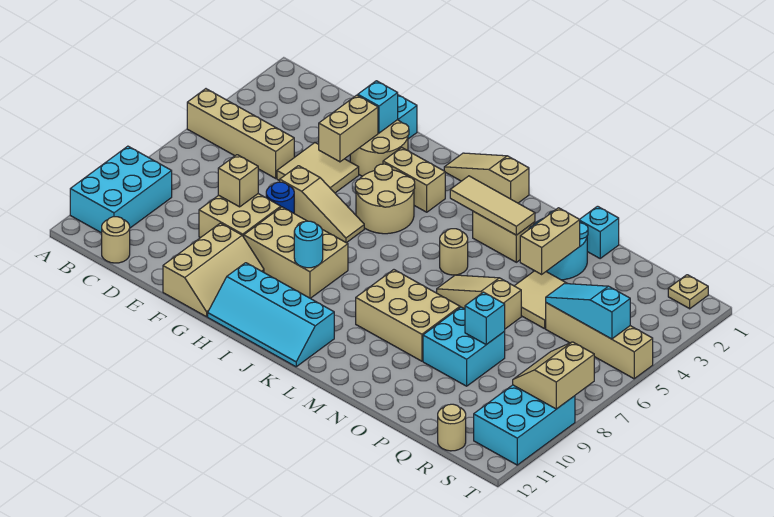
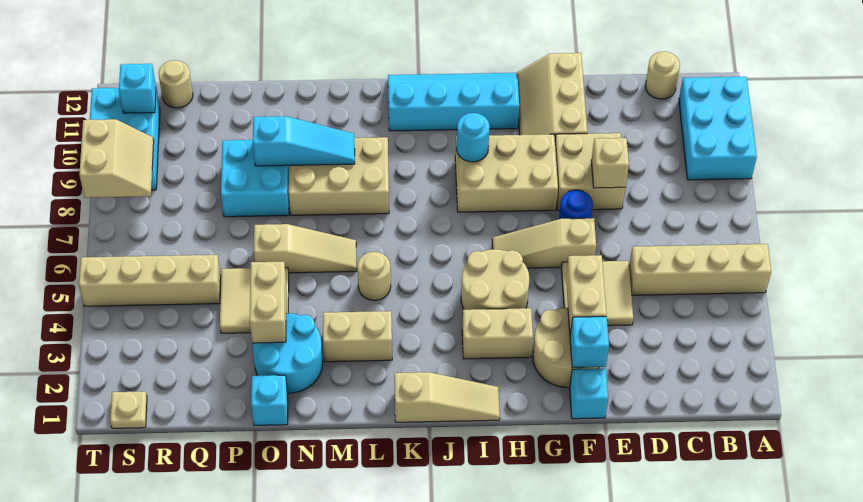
tan tile K3:M3 level 2 -> none
cyan brick P8 level 2 -> cyan brick S11 level 2
cyan slope Q5:S5 level 2 top S -> cyan slope M9:O9 level 2 top O

